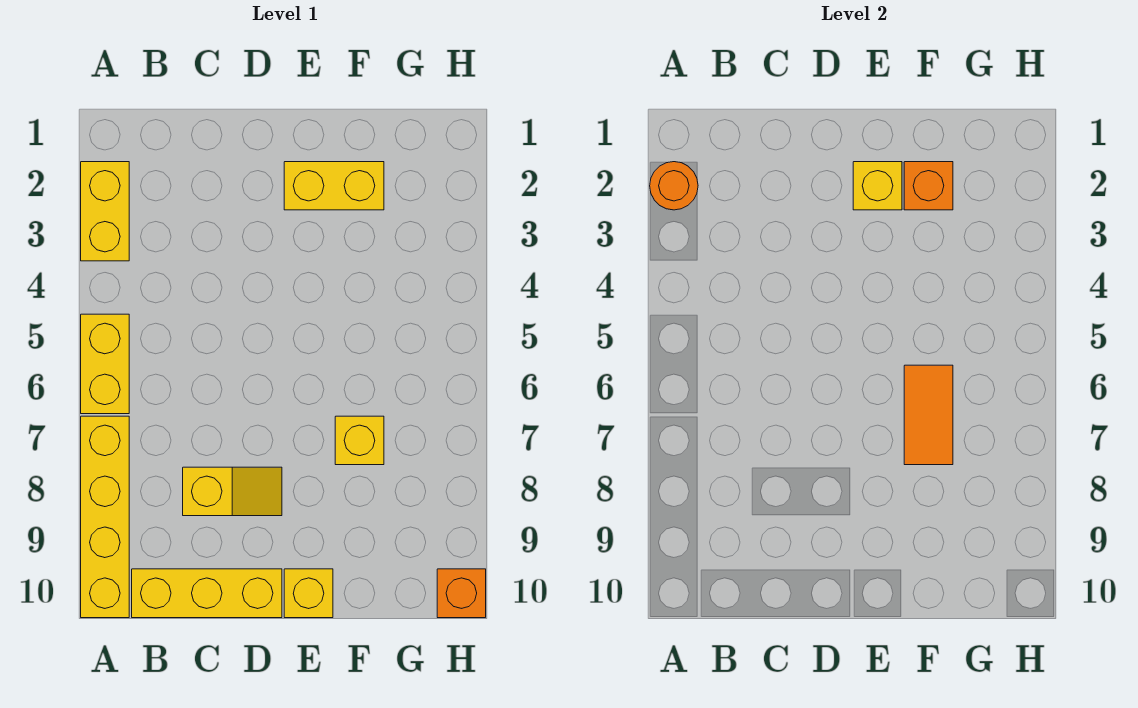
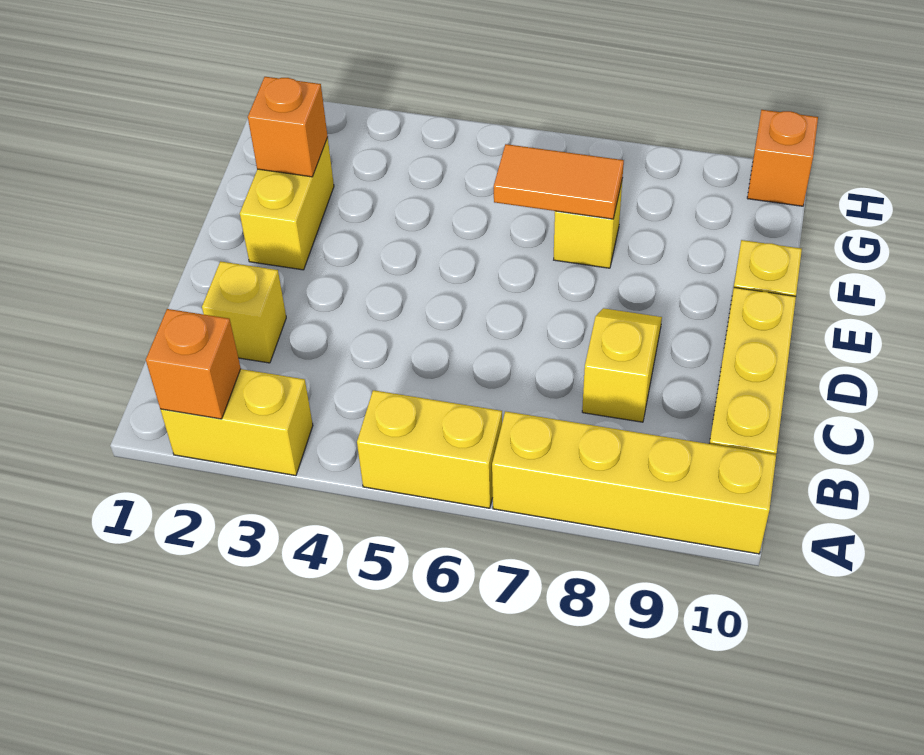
orange round brick A2 level 2 -> orange brick A2 level 2
yellow brick E2 level 2 -> yellow brick C2 level 1

